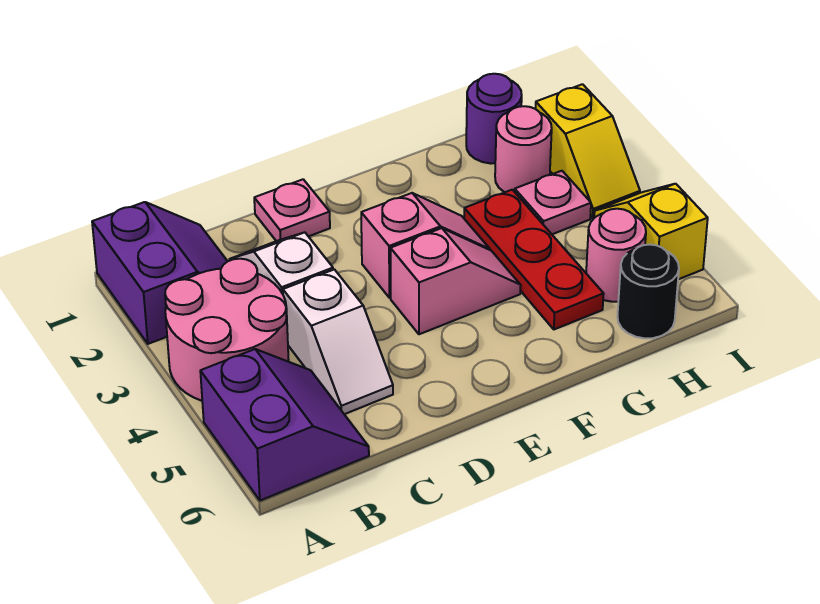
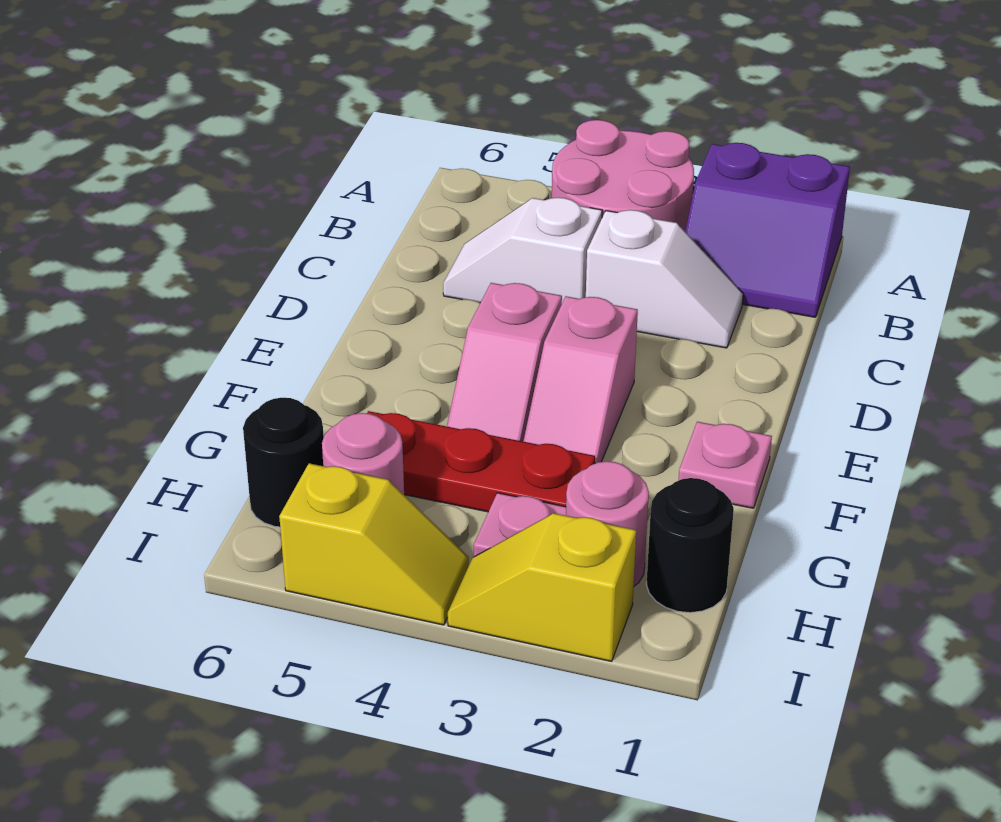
purple slope A5:B6 level 1 top A -> none
pink plate D1 level 1 -> pink plate F1 level 1
purple round brick H1 level 1 -> black round brick H1 level 1

